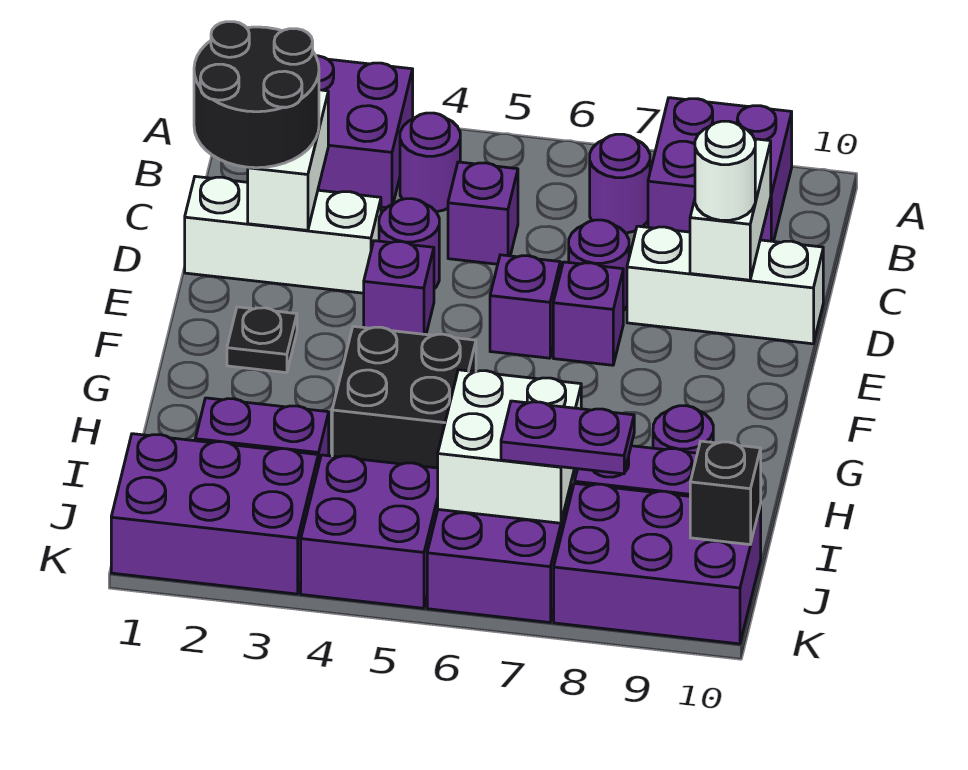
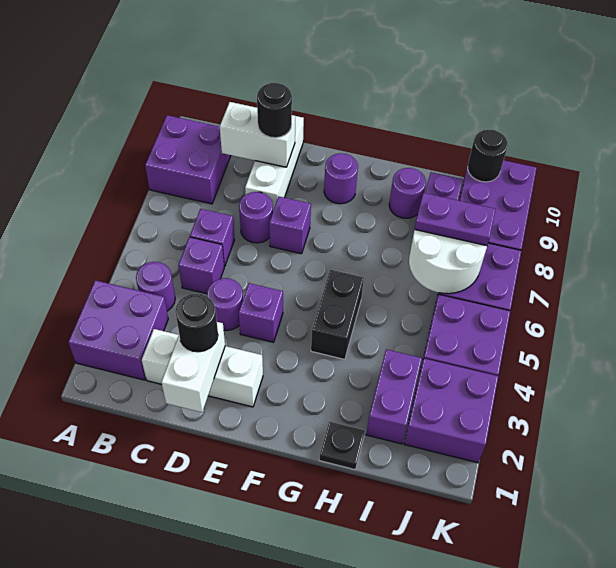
purple round brick B7 level 1 -> purple round brick F9 level 1
black round brick C1:D2 level 3 -> black round brick D2 level 3
white brick C2:D2 level 2 -> white brick D1:D2 level 2
white brick D1:D3 level 1 -> white brick C2:E2 level 1
white round brick D9 level 3 -> black round brick D9 level 3
purple brick E6 level 1 -> purple brick C6 level 1
black plate F2 level 1 -> black plate H1 level 1
black brick G4:H5 level 1 -> black brick G4:G5 level 1
white brick I6:J7 level 2 -> white round brick I6:J7 level 2
purple brick J1:K3 level 1 -> purple brick J2:K3 level 1
purple plate J7:J8 level 3 -> purple plate I7:J7 level 3
black brick J10 level 2 -> black round brick J10 level 2

